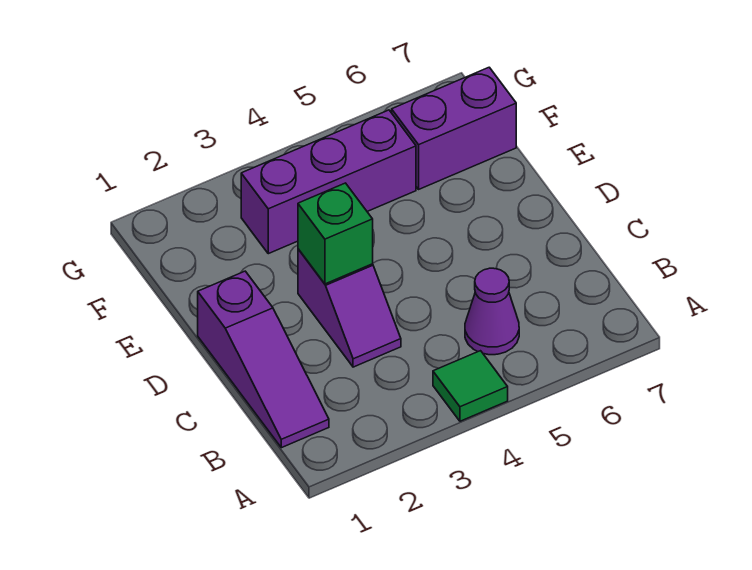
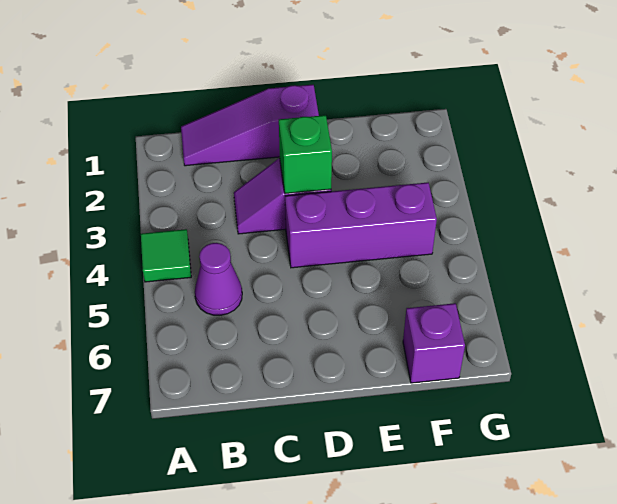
purple brick F3:F5 level 1 -> purple brick D4:F4 level 1
purple brick F6:F7 level 1 -> purple brick F7 level 1

